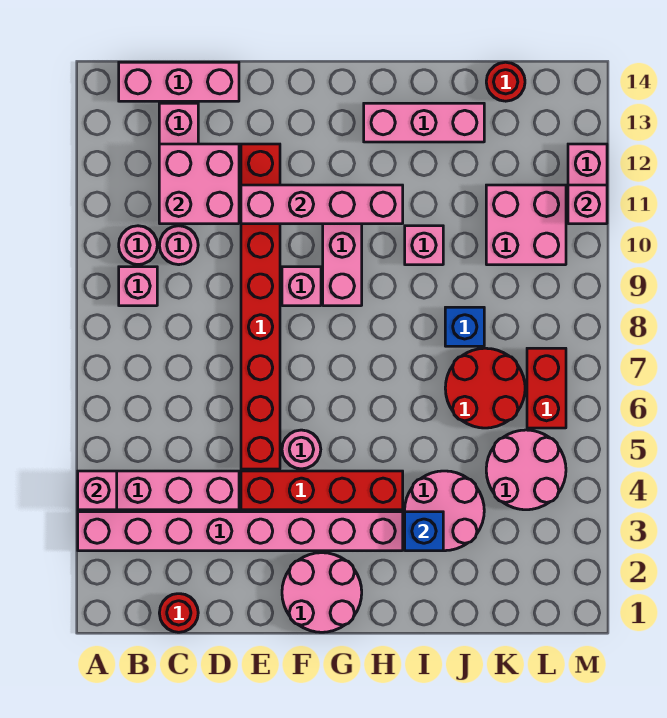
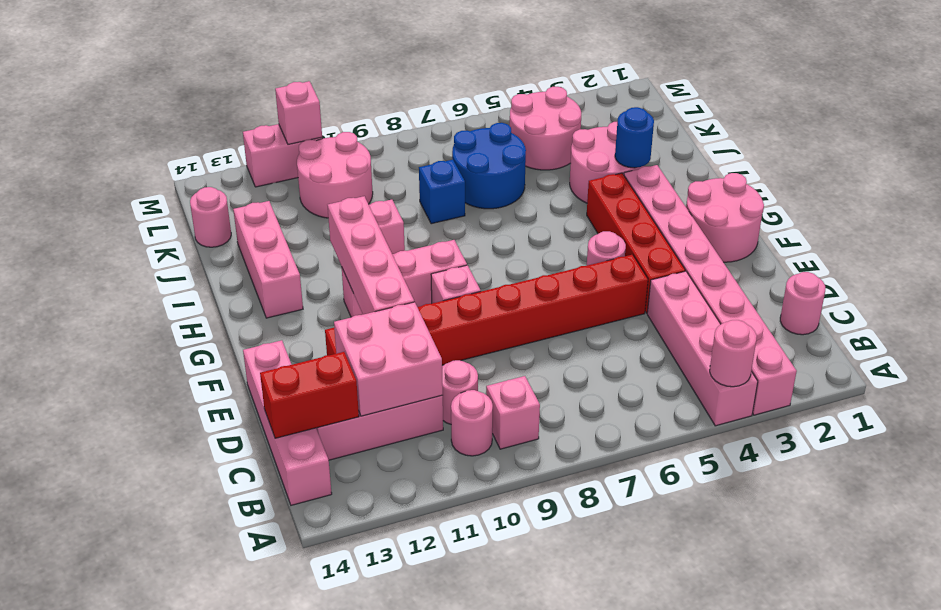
pink brick A4 level 2 -> pink round brick A4 level 2
pink brick B14:D14 level 1 -> pink brick B14:E14 level 1
red round brick C1 level 1 -> pink round brick C1 level 1
blue brick I3 level 2 -> blue round brick I3 level 2
red round brick J6:K7 level 1 -> blue round brick J6:K7 level 1
pink brick K10:L11 level 1 -> pink round brick K10:L11 level 1
red round brick K14 level 1 -> pink round brick K14 level 1
red brick L6:L7 level 1 -> red brick C13:C14 level 2

